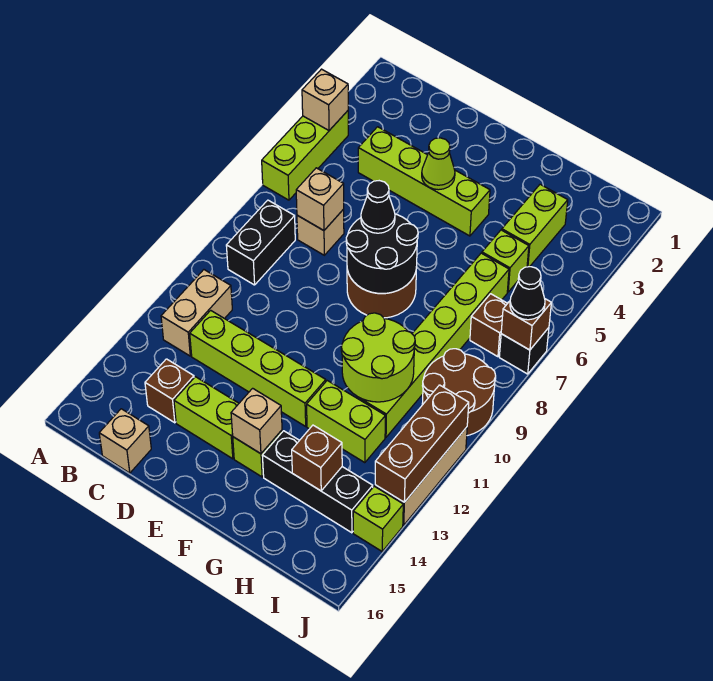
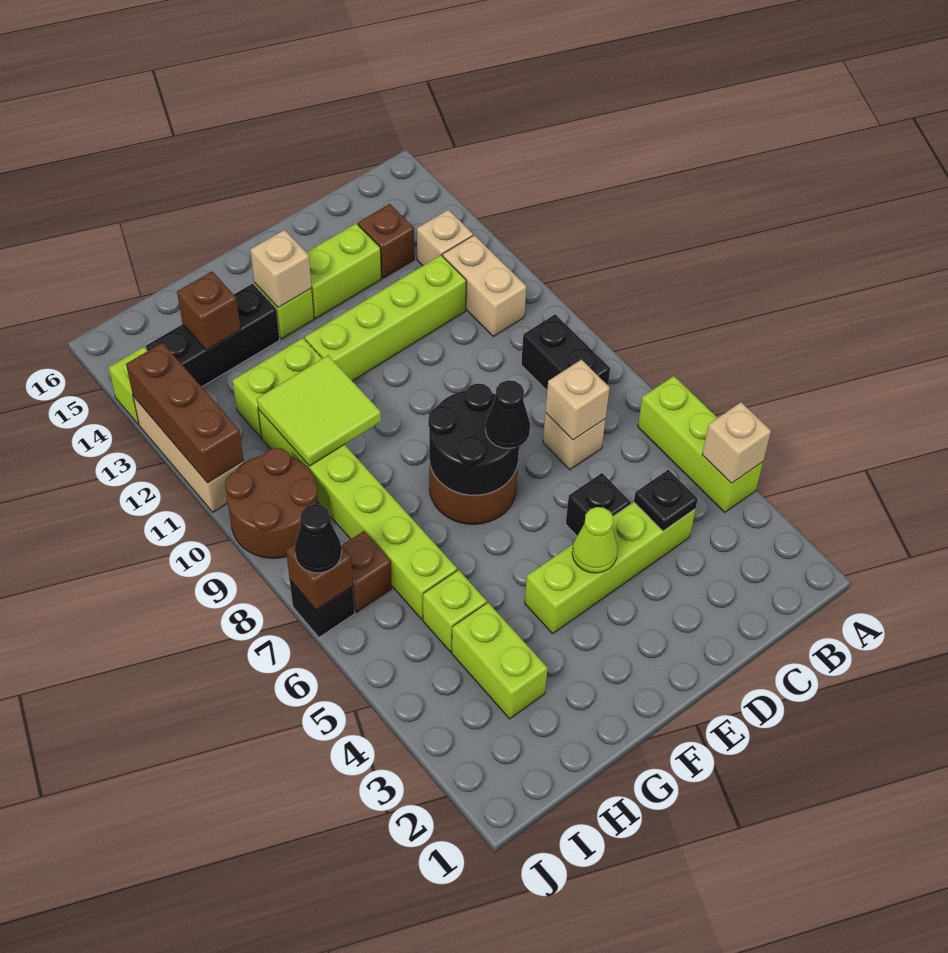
none -> black plate C4 level 2
tan brick C16 level 1 -> tan brick B13 level 1
none -> black brick D5 level 1
lime round brick G10:H11 level 2 -> lime tile G10:H11 level 2

